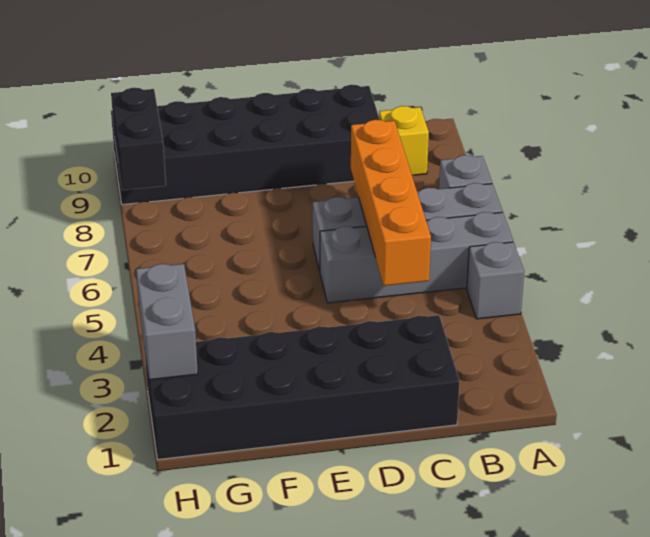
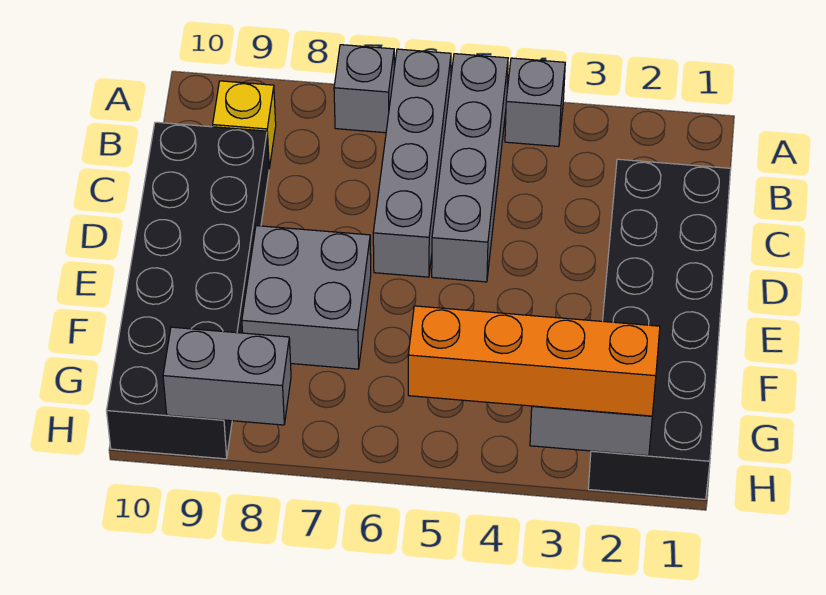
orange brick C4:C7 level 2 -> orange brick H2:H5 level 3
none -> grey brick E7:F8 level 1
black brick H8:H9 level 2 -> grey brick H8:H9 level 2

